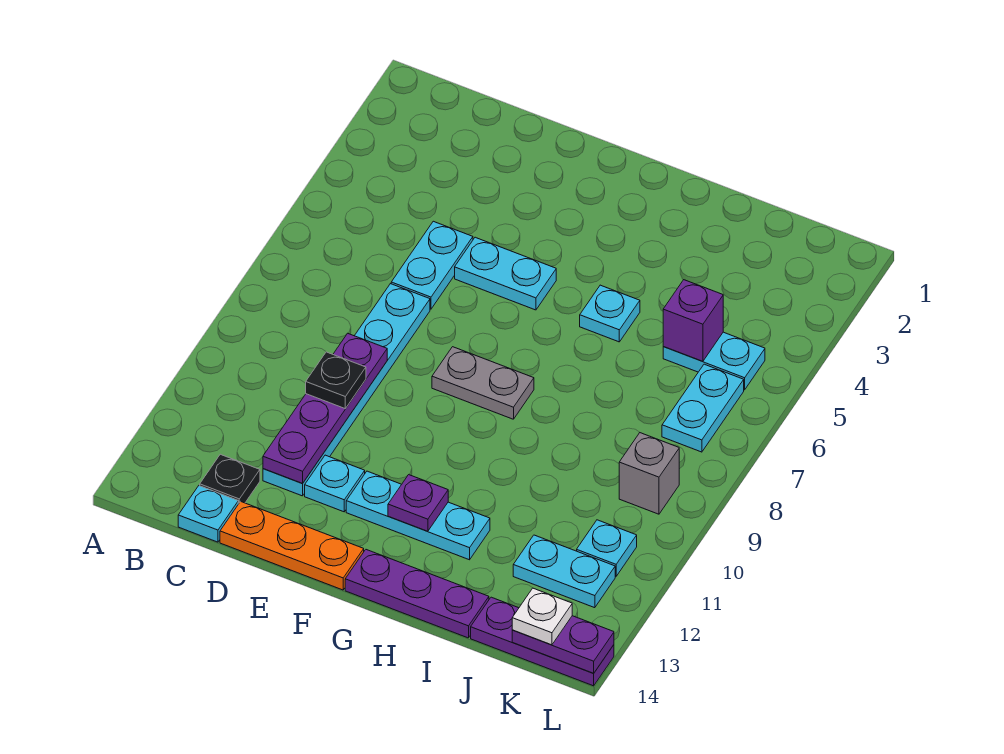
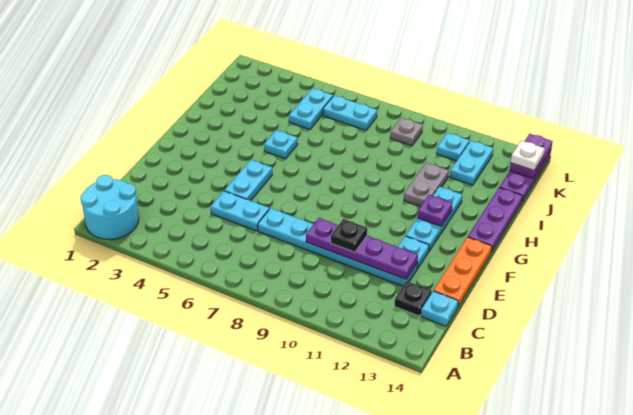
none -> cyan round brick A1:B2 level 1
grey plate F8:G8 level 1 -> grey plate H11:I11 level 1
purple brick J5 level 2 -> none
grey brick K9 level 1 -> grey plate K9 level 1

